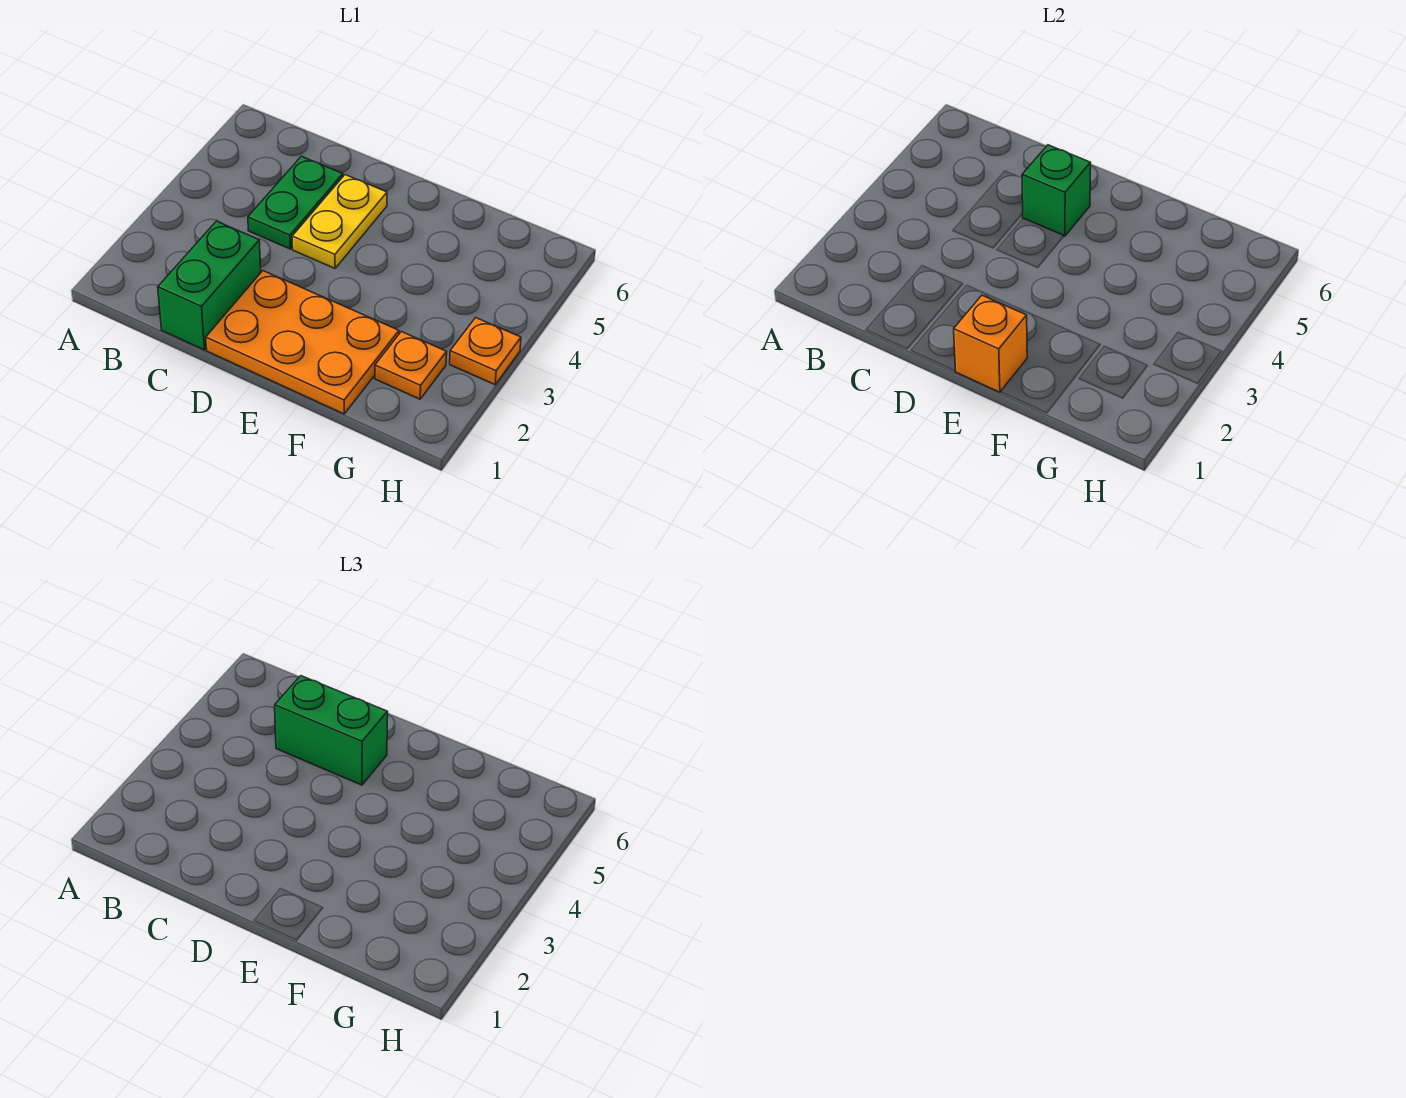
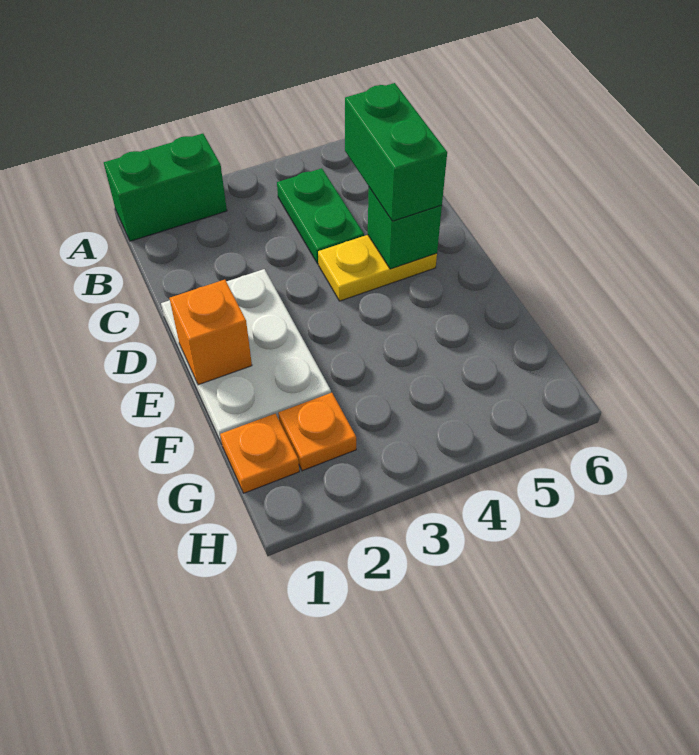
green brick C1:C2 level 1 -> green brick A1:A2 level 1
green plate C4:C5 level 1 -> green plate B4:C4 level 1
orange plate D1:F2 level 1 -> white plate D1:F2 level 1
orange plate H3 level 1 -> orange plate G1 level 1

